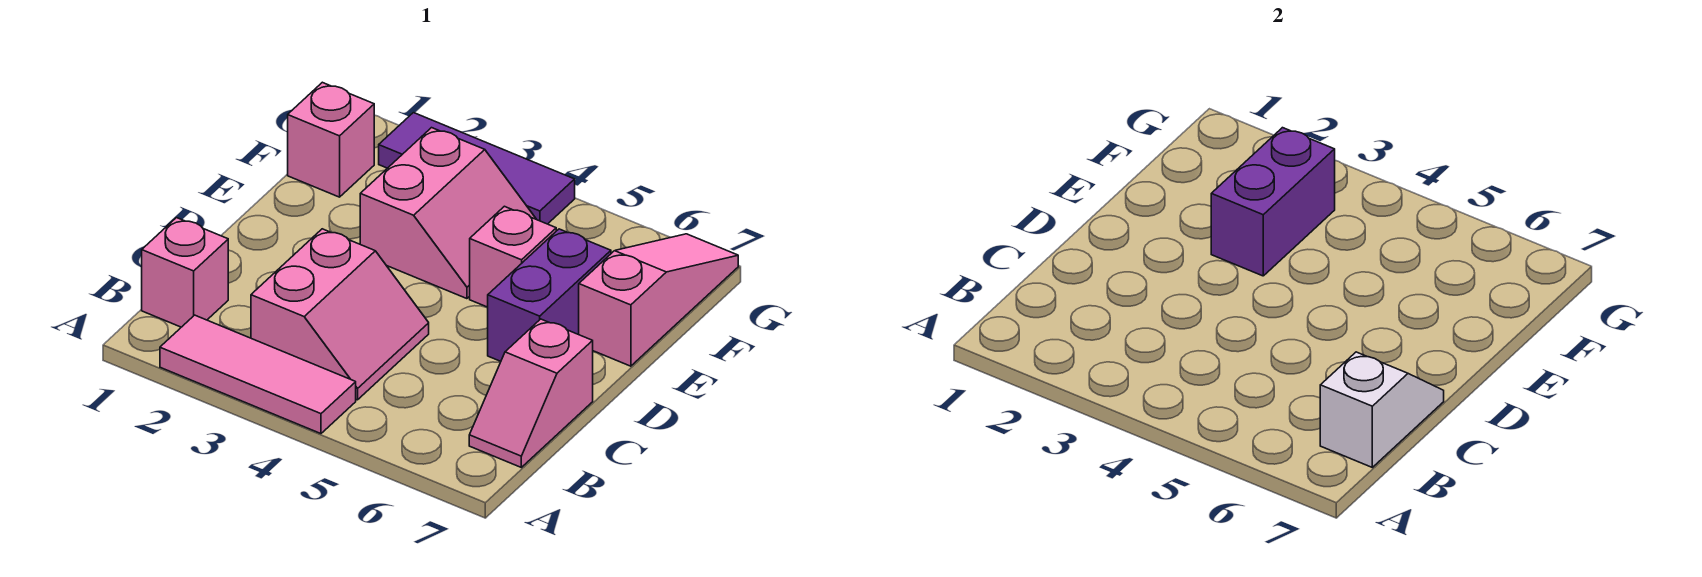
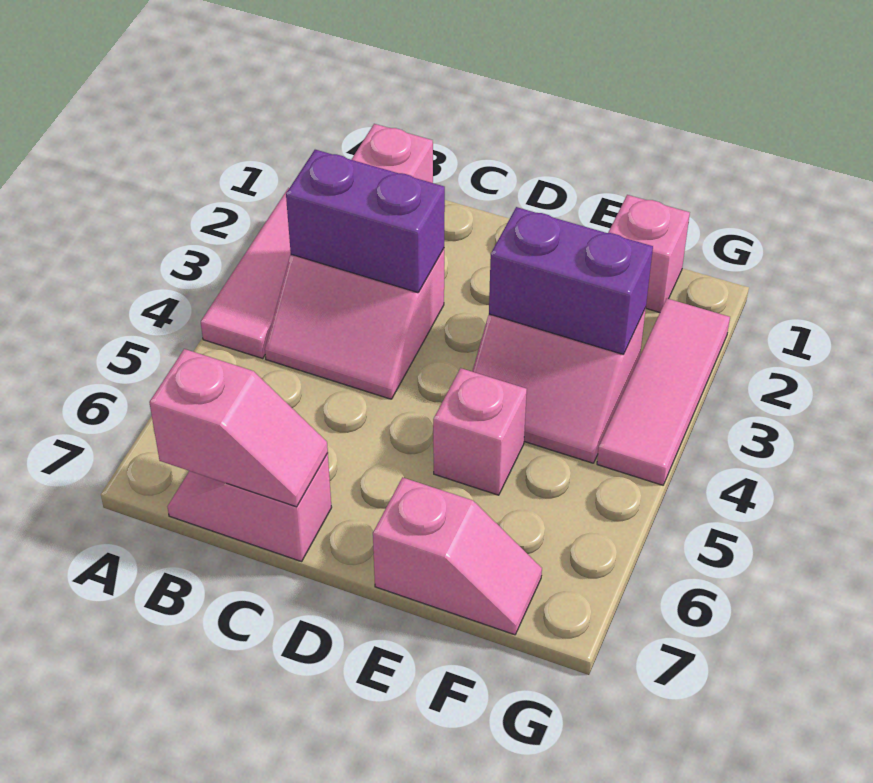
white slope B7:C7 level 2 top B -> pink slope B7:C7 level 2 top B
purple brick D6:E6 level 1 -> purple brick B3:C3 level 2
pink slope E7:G7 level 1 top E -> pink slope E7:F7 level 1 top E
purple tile G2:G4 level 1 -> pink tile G2:G4 level 1

